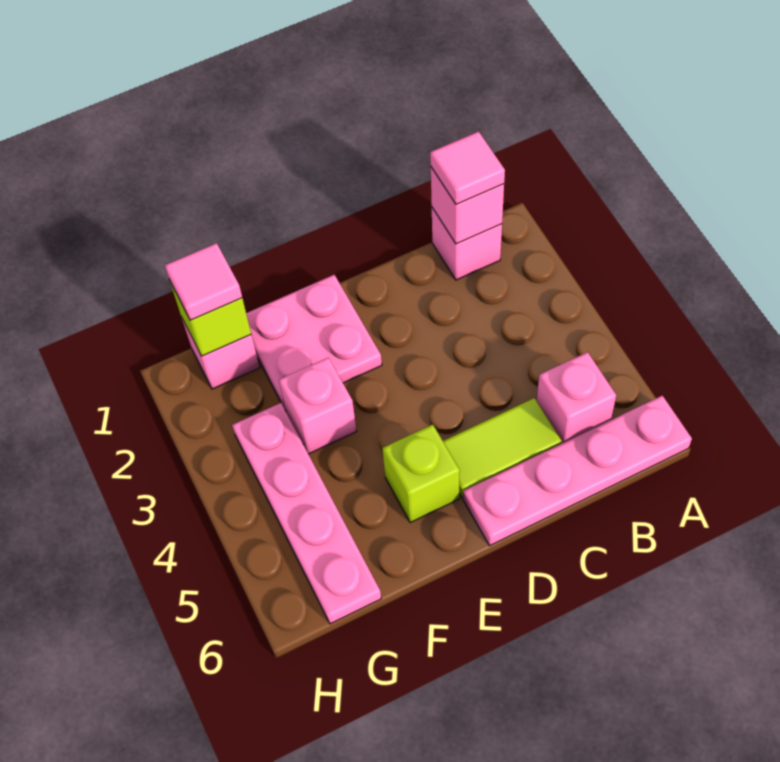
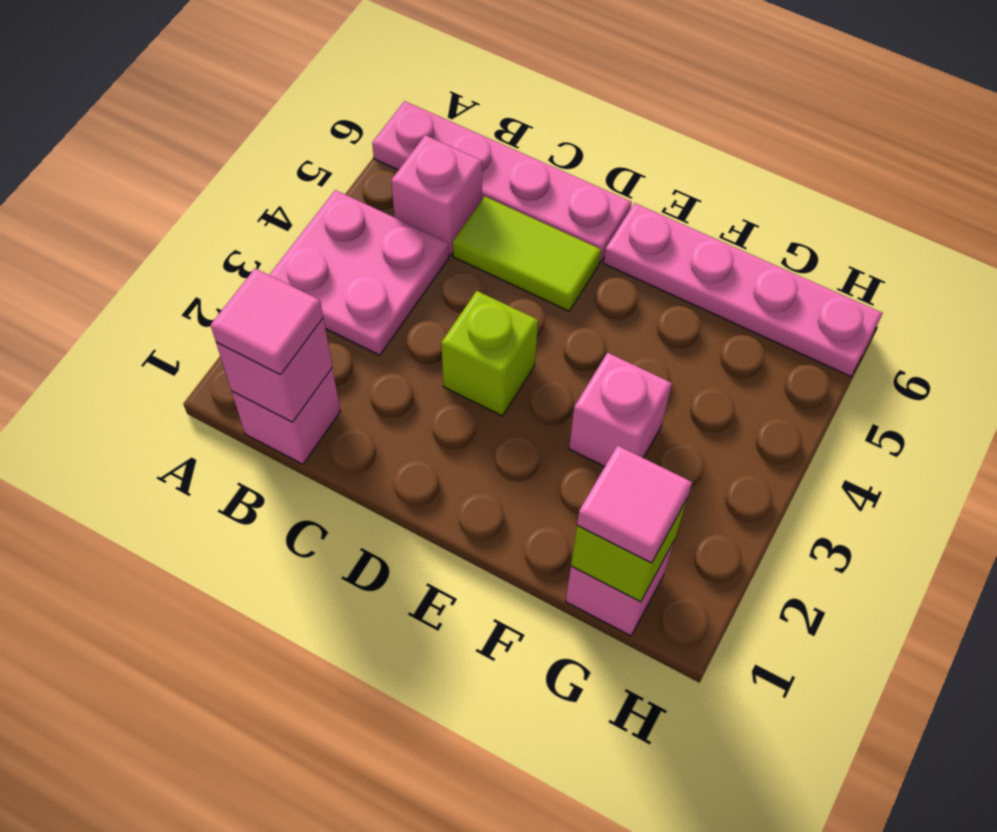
pink plate E1:F2 level 1 -> pink plate A3:B4 level 1
lime brick E5 level 1 -> lime brick D3 level 1
pink plate G3:G6 level 1 -> pink plate E6:H6 level 1

